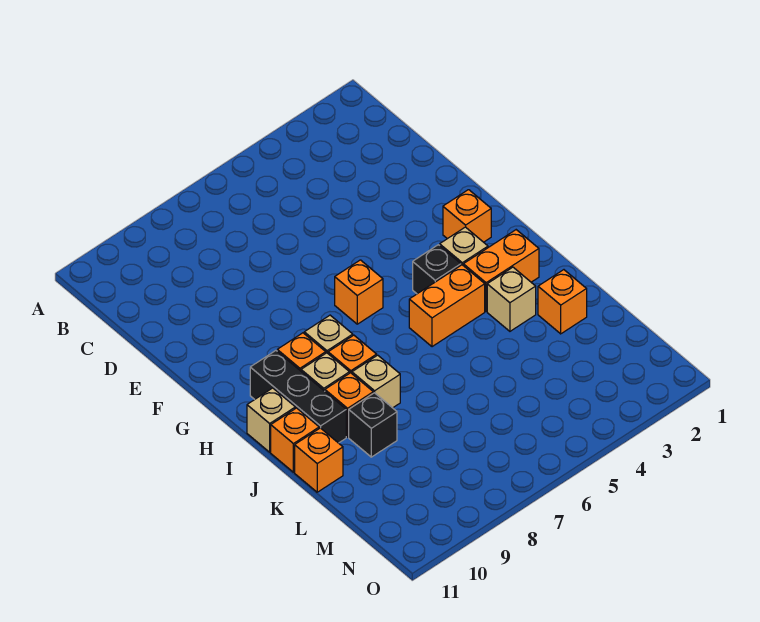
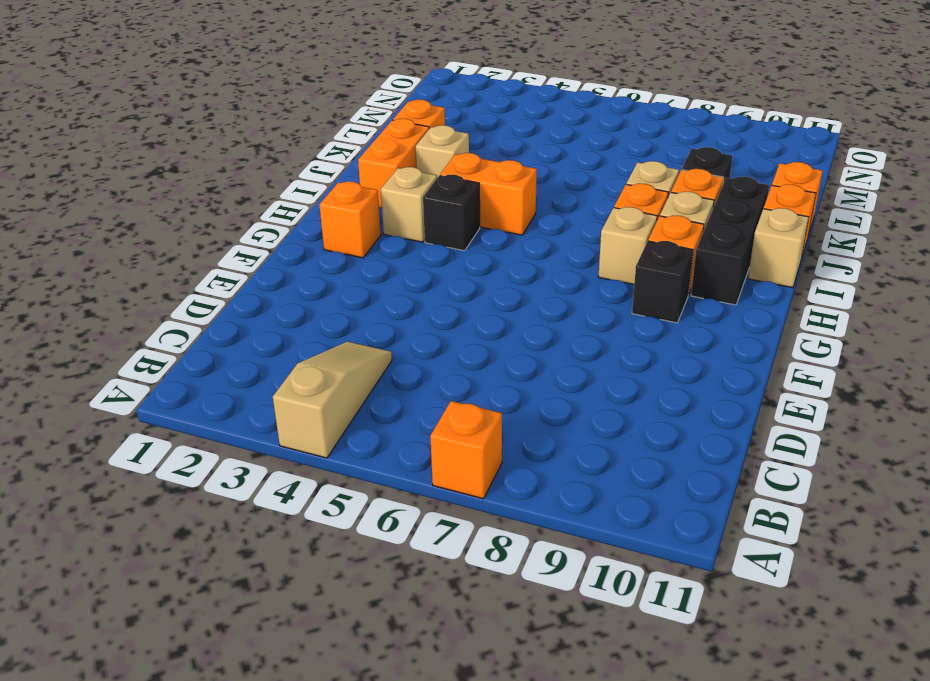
none -> tan slope A4:C4 level 1 top A
orange brick G6 level 1 -> orange brick A7 level 1
none -> black brick G9 level 1
orange brick I2:I3 level 1 -> orange brick I2:J2 level 1

